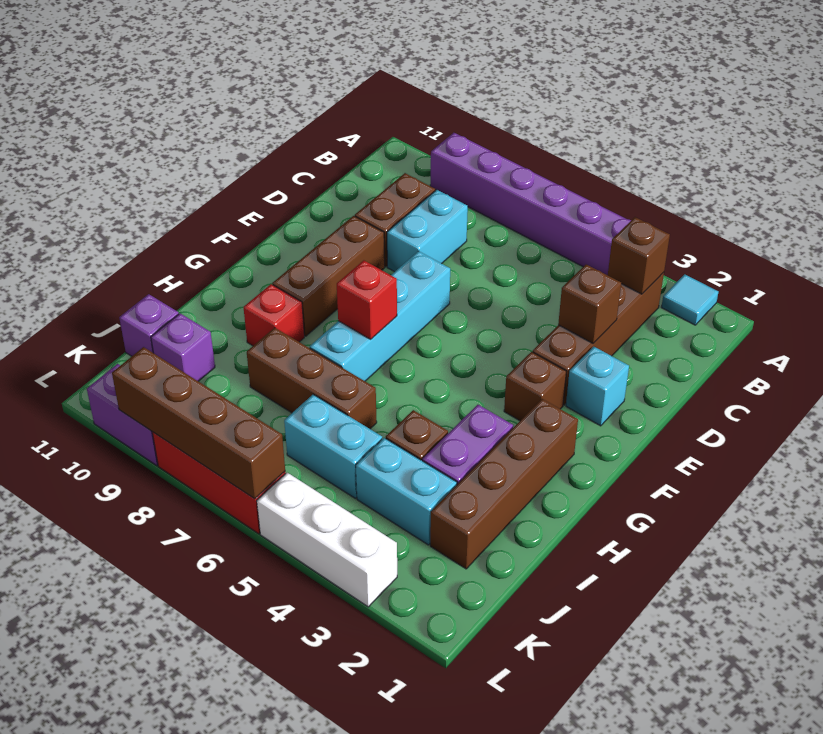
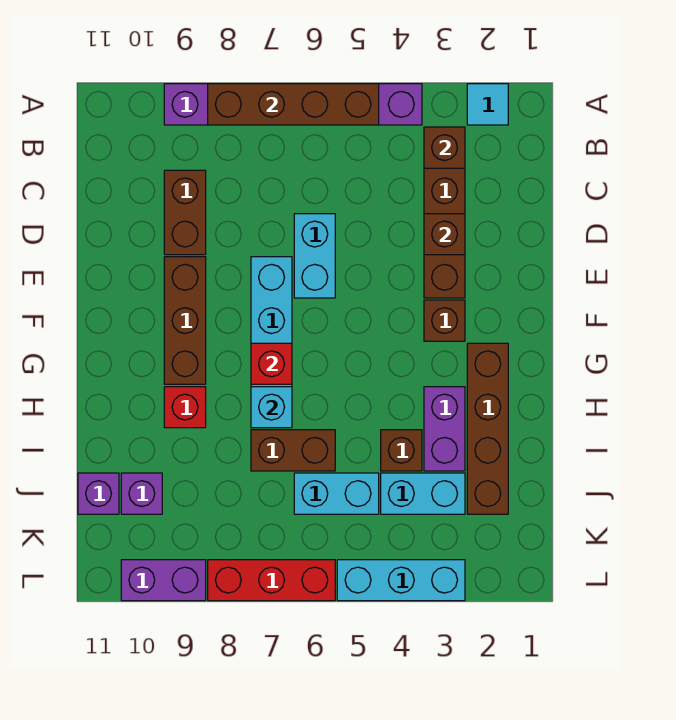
cyan brick C8:D8 level 1 -> cyan brick D6:E6 level 1
cyan brick E2 level 1 -> cyan brick H7 level 2
brown brick I6:I8 level 1 -> brown brick I6:I7 level 1
white brick L3:L5 level 1 -> cyan brick L3:L5 level 1
brown brick L6:L9 level 2 -> brown brick A5:A8 level 2

